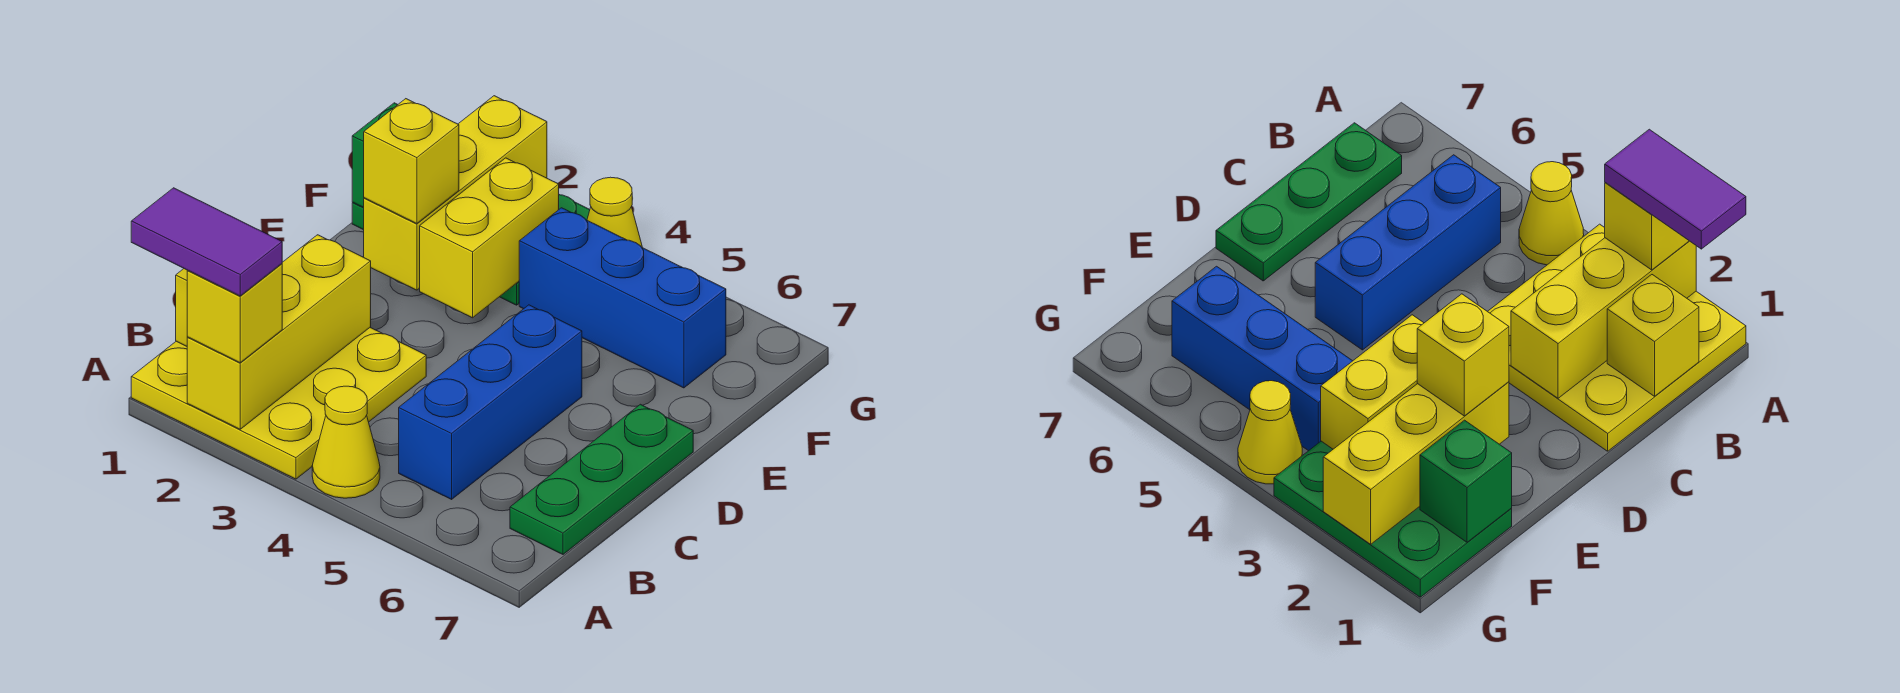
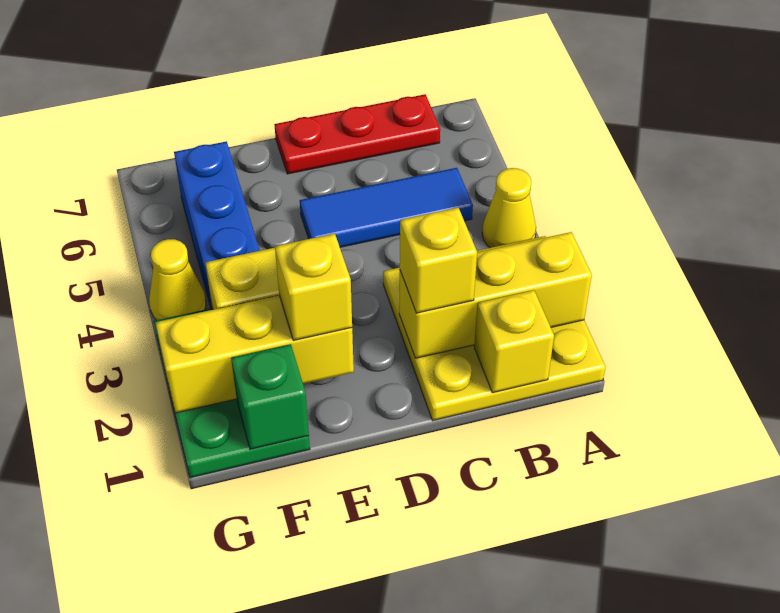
purple tile A1:A2 level 4 -> none
yellow brick A2 level 3 -> yellow brick C2 level 3
blue brick B5:D5 level 1 -> blue tile B5:D5 level 1
green plate B7:D7 level 1 -> red plate B7:D7 level 1

